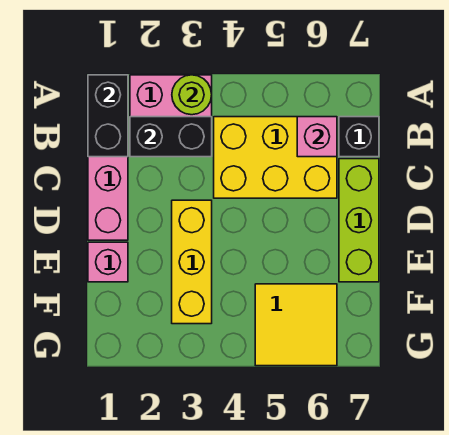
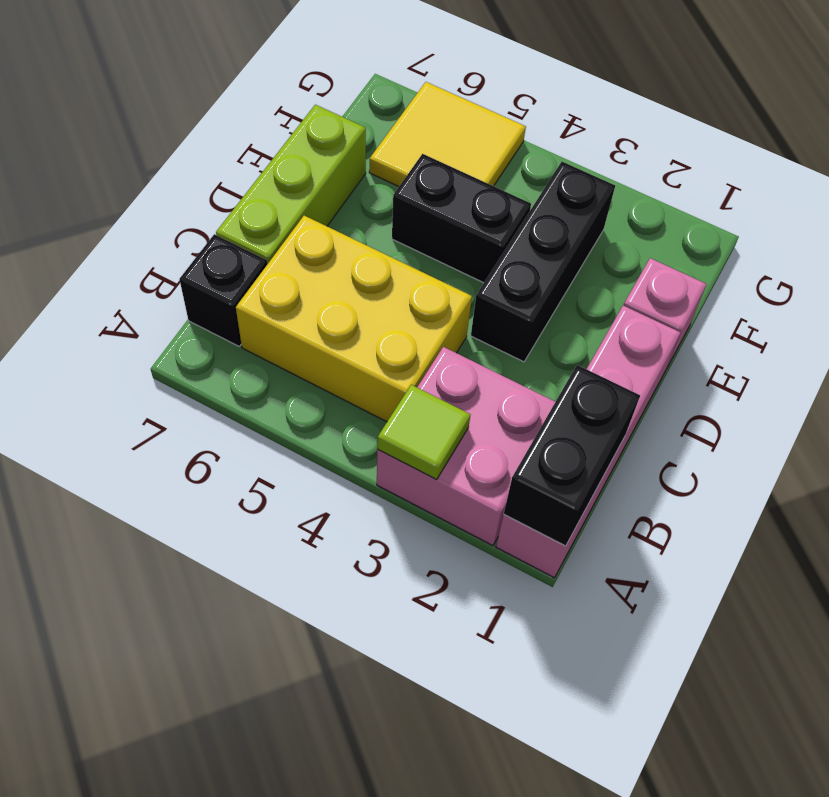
lime round brick A3 level 2 -> lime tile A3 level 2
black brick B2:B3 level 2 -> black brick E4:E5 level 1
pink brick B6 level 2 -> none
yellow brick D3:F3 level 1 -> black brick D3:F3 level 1

